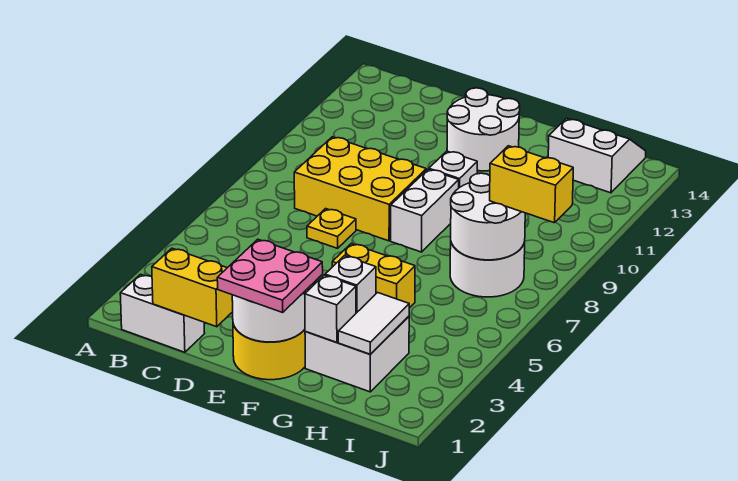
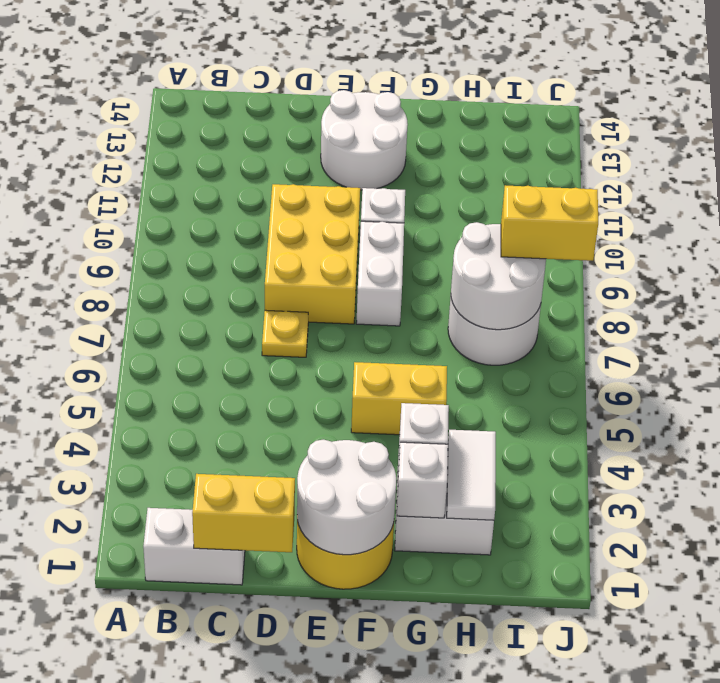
yellow brick C8:E9 level 1 -> yellow brick D8:E10 level 1
pink plate E1:F2 level 3 -> none
white slope H13:I14 level 1 top 13 -> none

